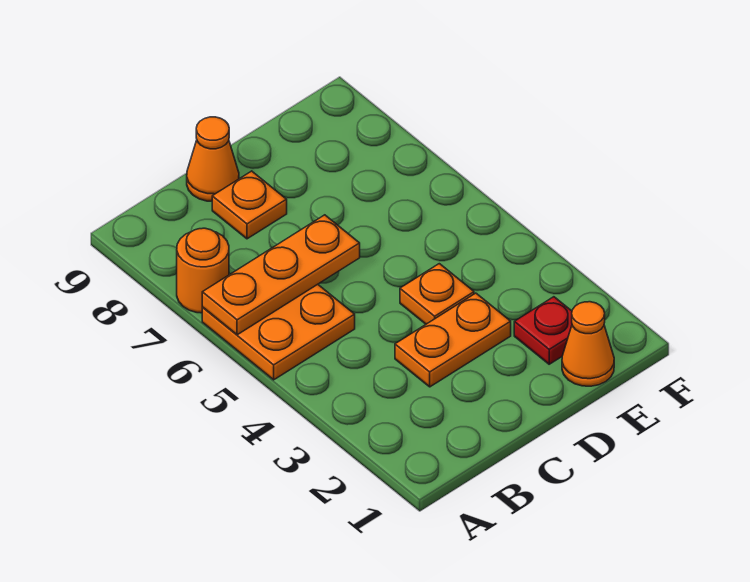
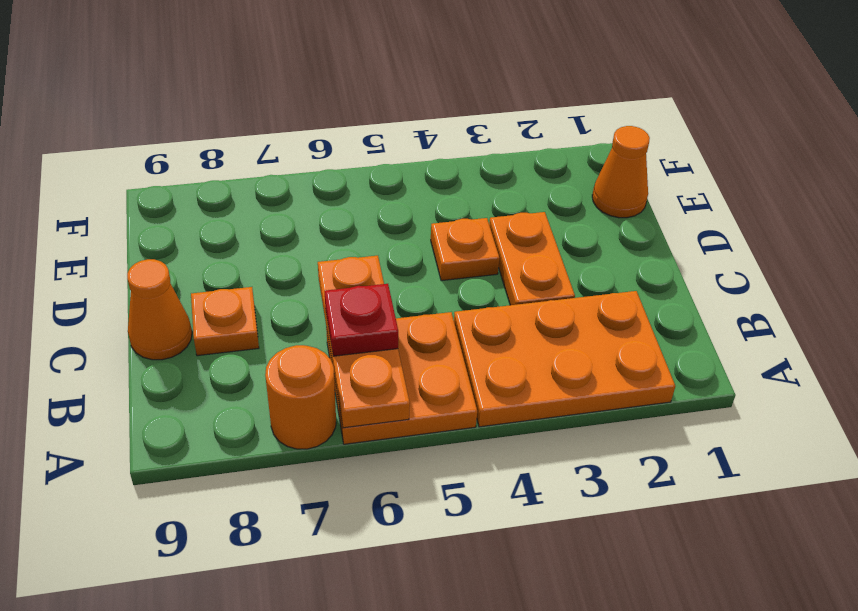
none -> orange plate A2:B4 level 1
red plate E2 level 1 -> red plate B6 level 3

